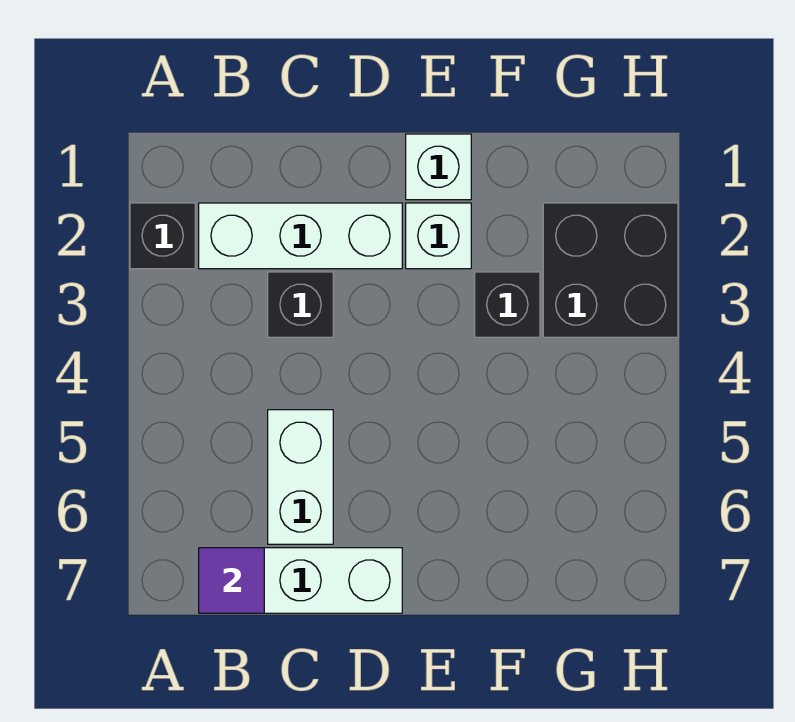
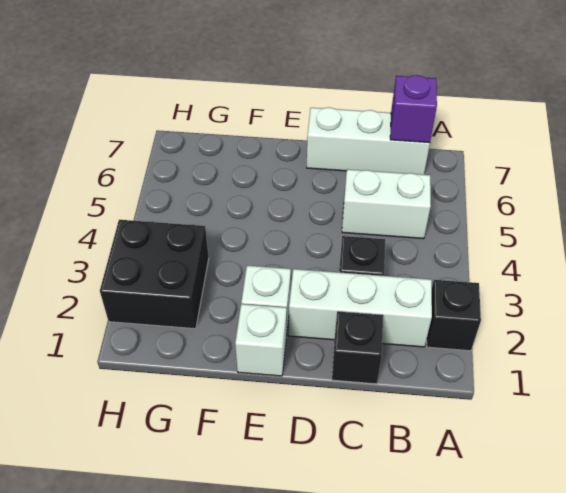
purple tile B7 level 2 -> purple brick B7 level 2
white brick C5:C6 level 1 -> white brick B5:C5 level 1
black brick F3 level 1 -> black brick C1 level 1

